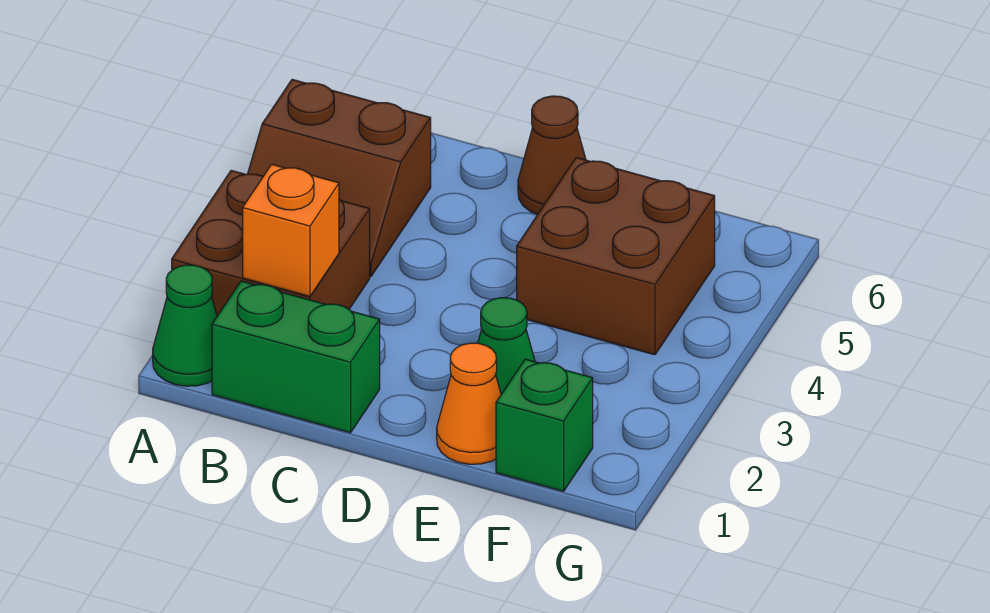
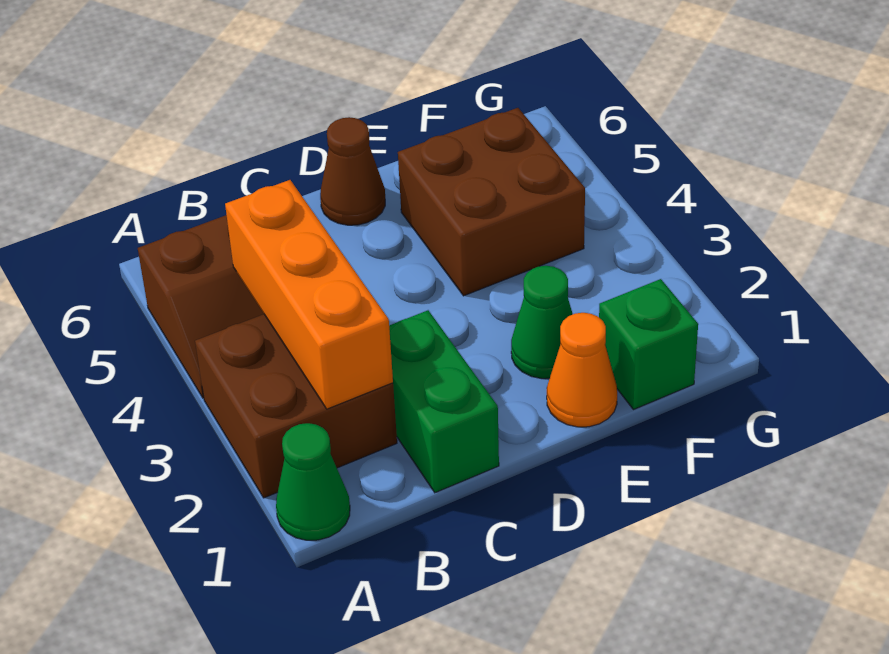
green brick B1:C1 level 1 -> green brick C1:C2 level 1
orange brick B2 level 2 -> orange brick B2:B4 level 2

